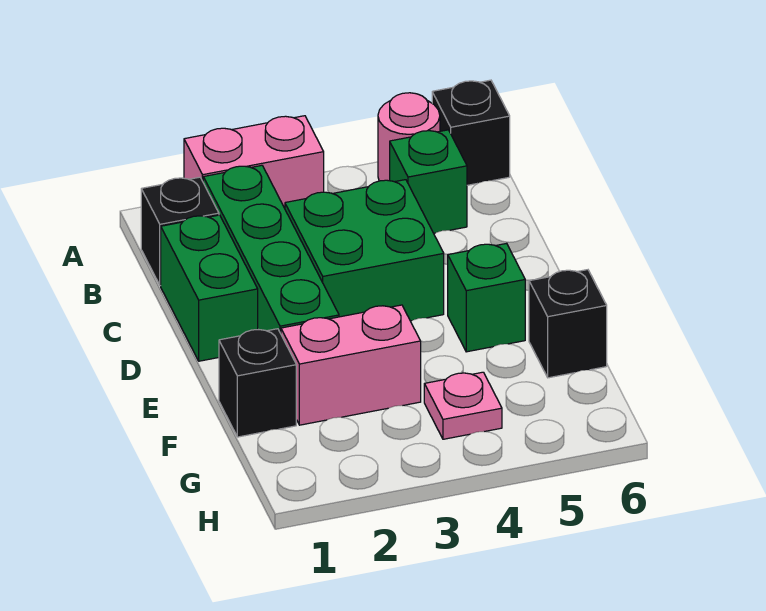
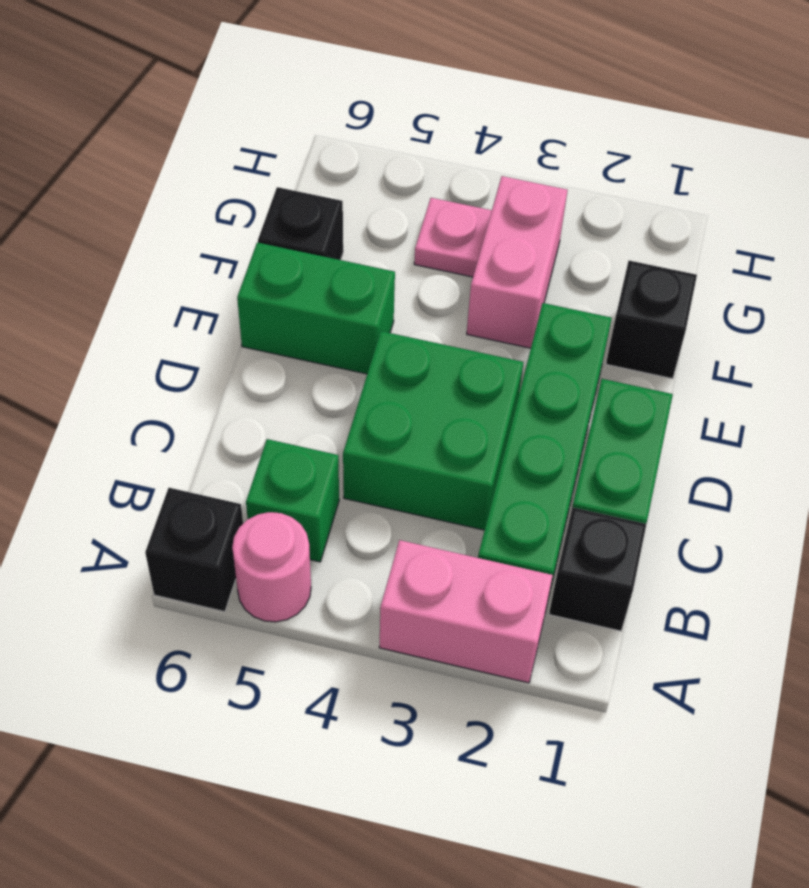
green brick E5 level 1 -> green brick E5:E6 level 1
pink brick F2:F3 level 1 -> pink brick F3:G3 level 1

